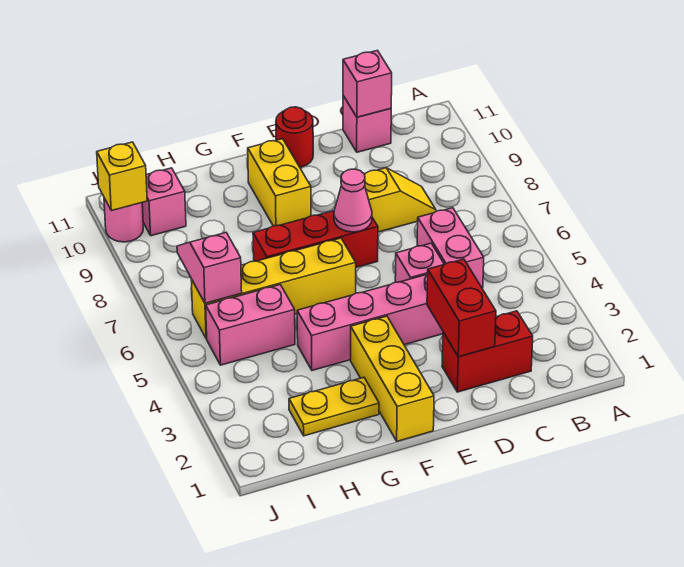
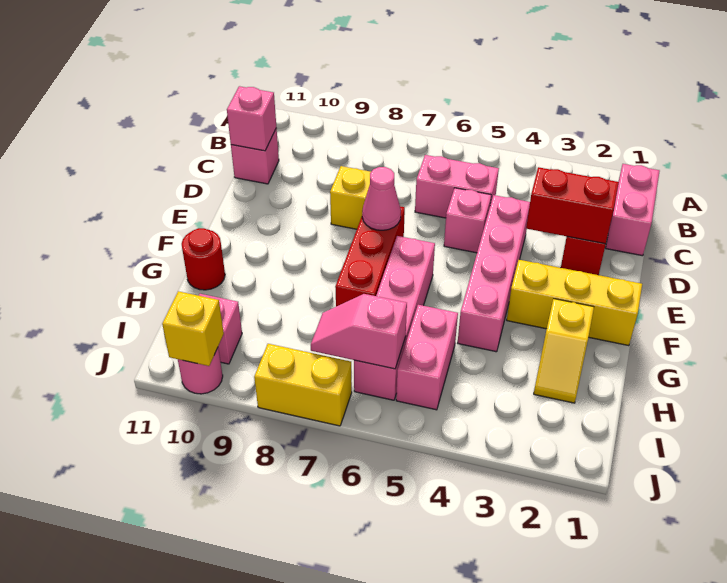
none -> pink brick B1:C1 level 1
red round brick E11 level 1 -> red round brick G11 level 1
yellow brick F6:I6 level 1 -> pink brick F6:I6 level 1
yellow brick F9:F10 level 1 -> yellow brick J7:J8 level 1
yellow plate G2:H2 level 1 -> yellow slope G2:H2 level 1 top G

